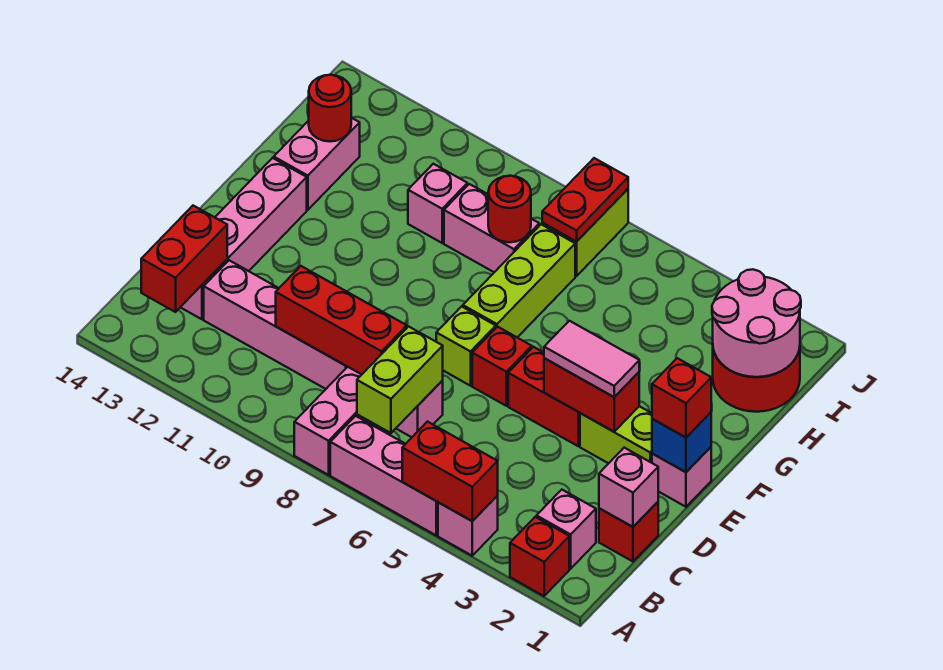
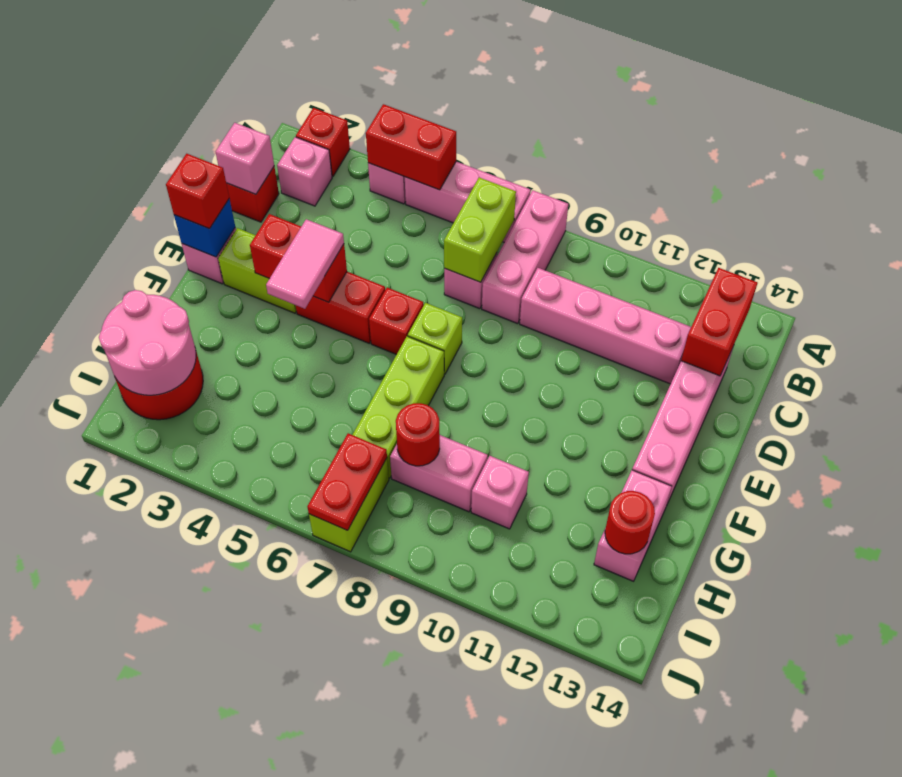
red brick C8:C10 level 2 -> none
pink tile E3:E4 level 3 -> pink tile E4:F4 level 3

